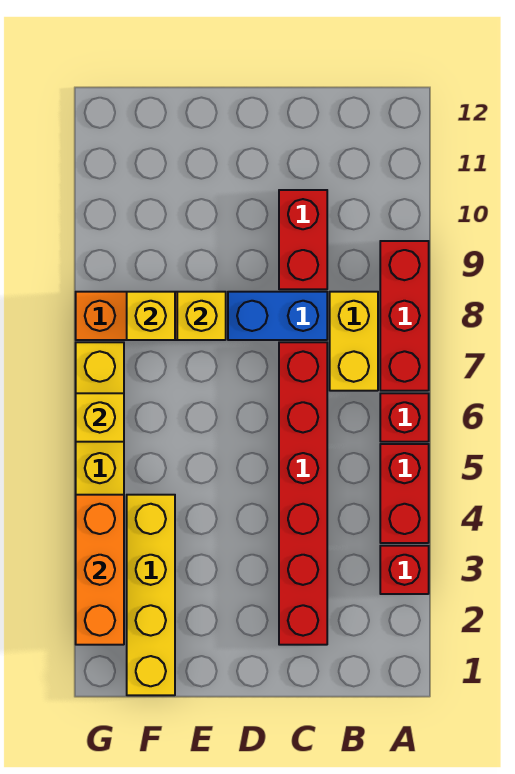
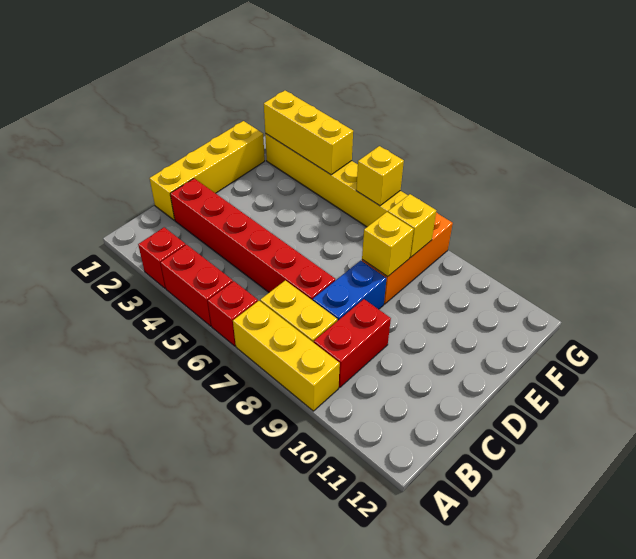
red brick A7:A9 level 1 -> yellow brick A7:A9 level 1
red brick C9:C10 level 1 -> red brick B9:C9 level 1
yellow brick F1:F4 level 1 -> yellow brick C1:F1 level 1
orange brick G2:G4 level 2 -> yellow brick G2:G4 level 2

